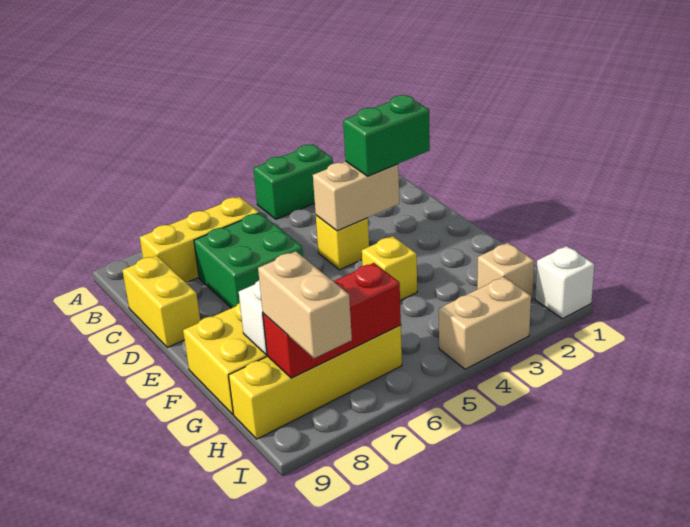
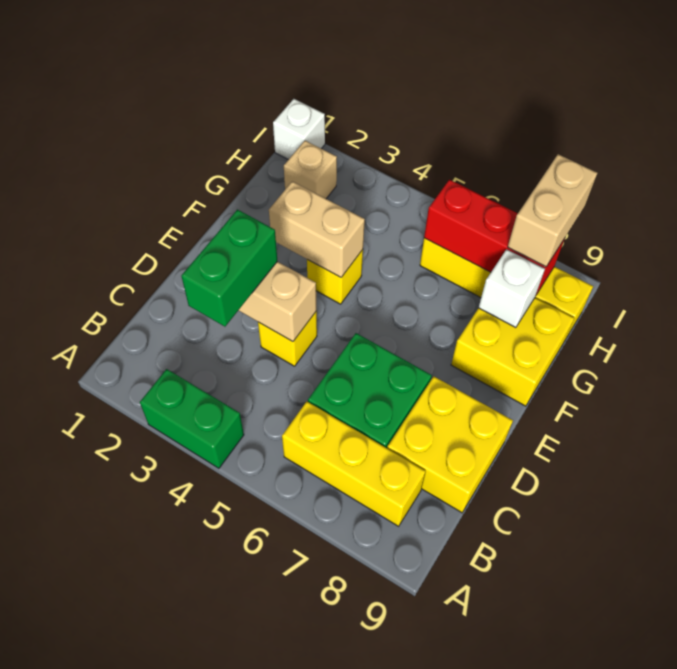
yellow brick C9:D9 level 1 -> yellow brick C8:D9 level 1
green brick D2:D3 level 3 -> green brick C3:D3 level 3
tan brick I3:I4 level 1 -> tan brick F3:F4 level 2

